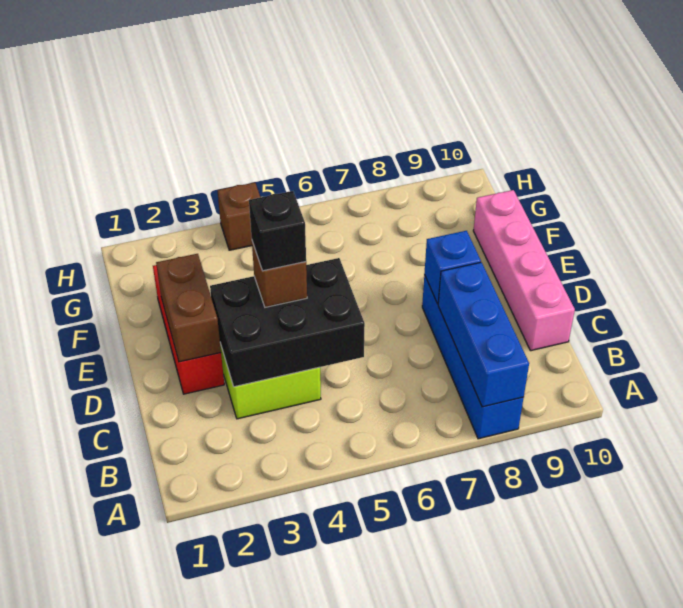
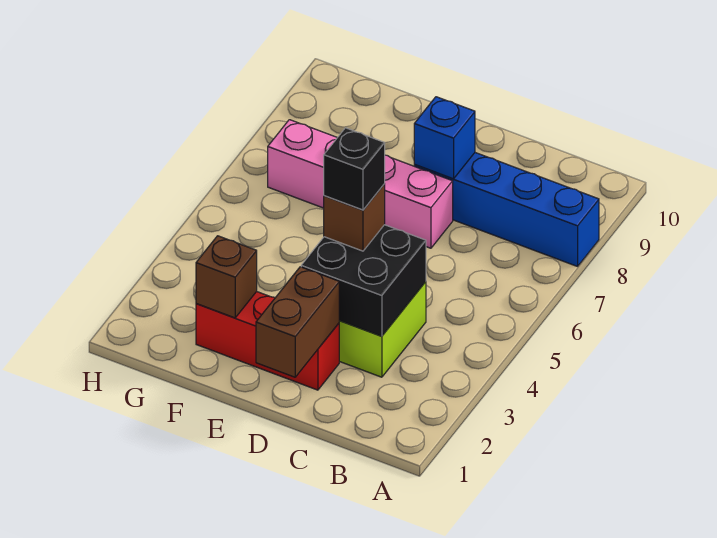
blue brick A8:C8 level 2 -> none
black brick C3:D5 level 2 -> black brick C3:D4 level 2
pink brick C10:F10 level 1 -> pink brick D7:G7 level 1
brown brick D2:E2 level 2 -> brown brick D1:D2 level 2
brown brick H4 level 1 -> brown brick F2 level 2

